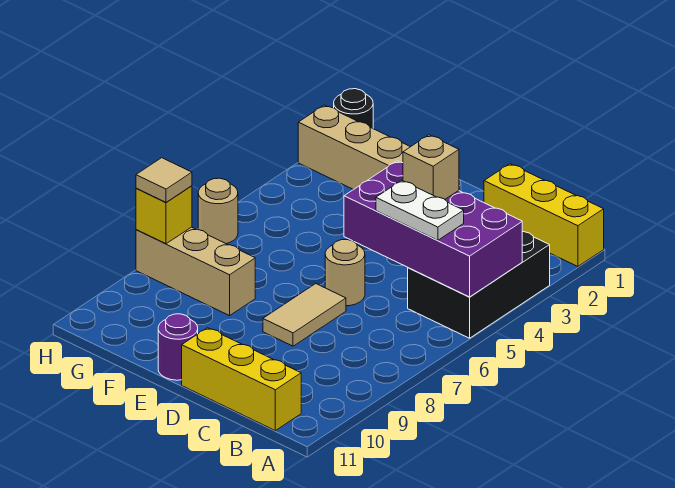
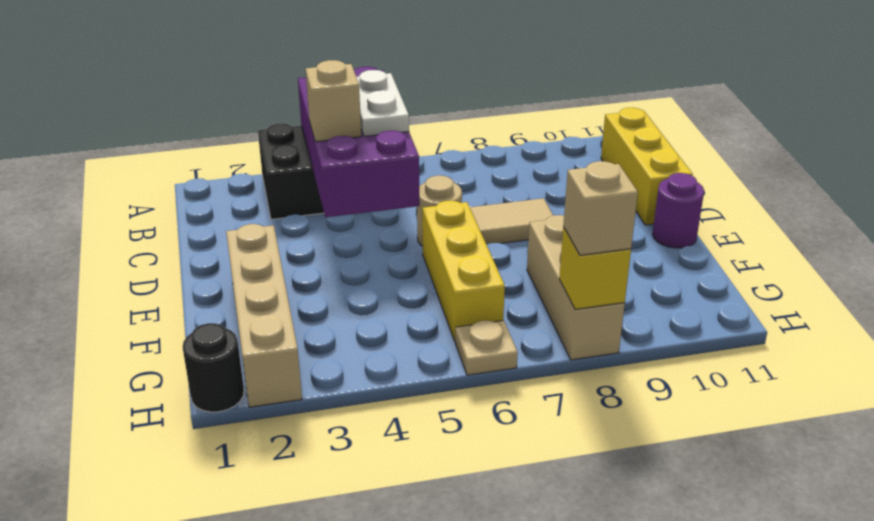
yellow brick A1:C1 level 1 -> yellow brick E6:G6 level 1
tan round brick H6 level 1 -> tan plate H6 level 1
tan tile H8 level 3 -> tan brick H8 level 3

